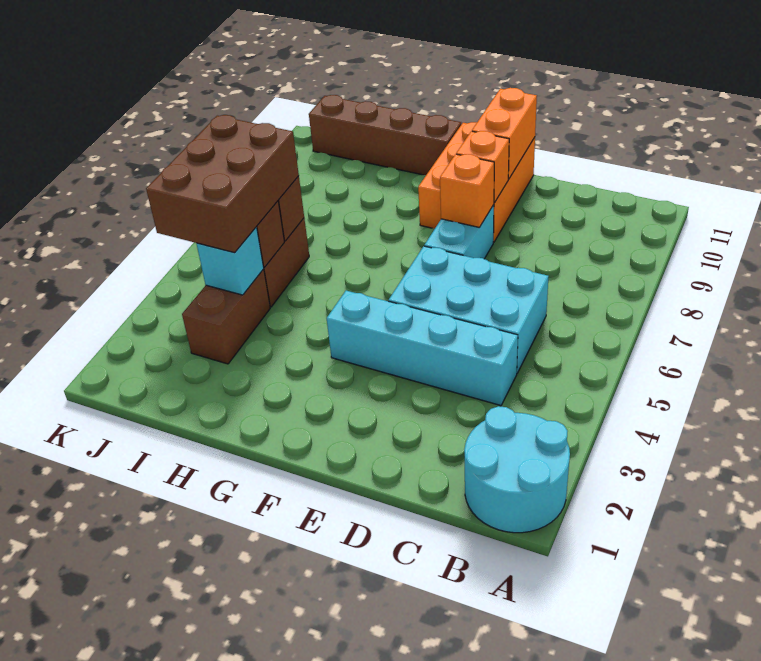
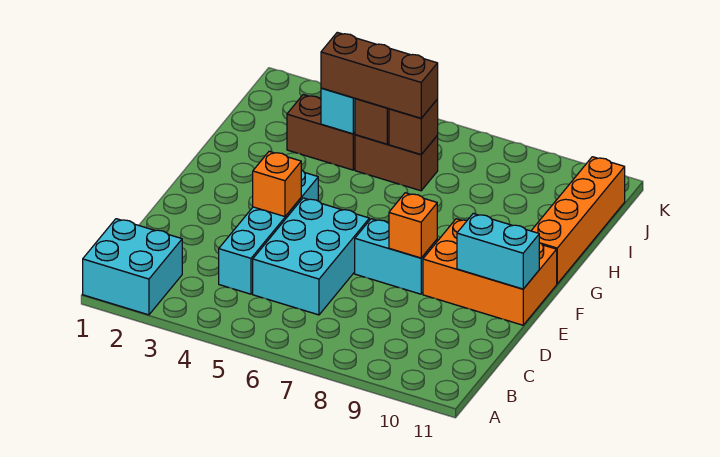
cyan round brick A1:B2 level 1 -> cyan brick A1:B2 level 1
orange brick E9 level 2 -> orange brick E4 level 2
orange brick E10:E11 level 2 -> cyan brick E10:E11 level 2
brown brick G11:J11 level 1 -> orange brick G11:J11 level 1
brown brick I4:J6 level 3 -> brown brick I4:I6 level 3

